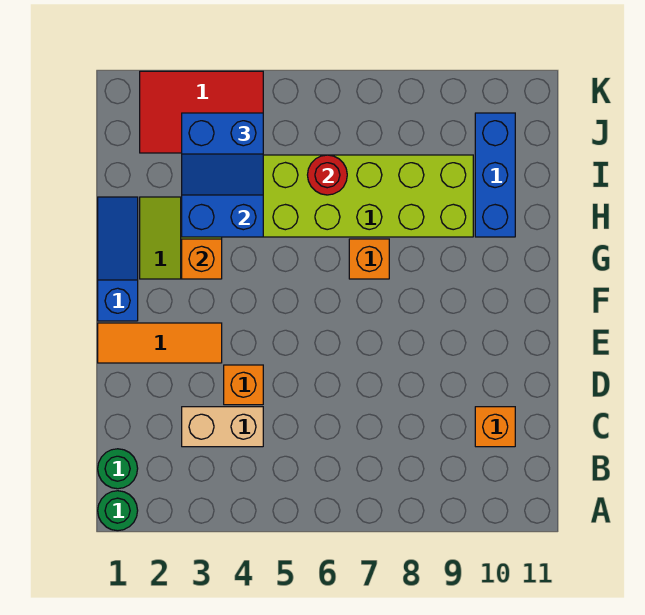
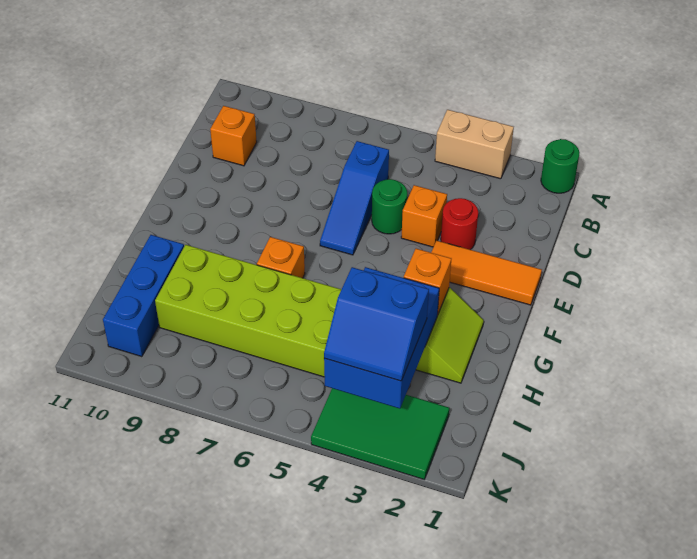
green round brick B1 level 1 -> green round brick D5 level 1
tan brick C3:C4 level 1 -> tan brick A3:A4 level 1
blue slope F1:H1 level 1 top F -> blue slope C6:E6 level 1 top C
blue slope I3:J4 level 3 top J -> blue slope I3:J4 level 3 top I
red round brick I6 level 2 -> red round brick D3 level 1
red tile J2:K4 level 1 -> green tile J2:K4 level 1

